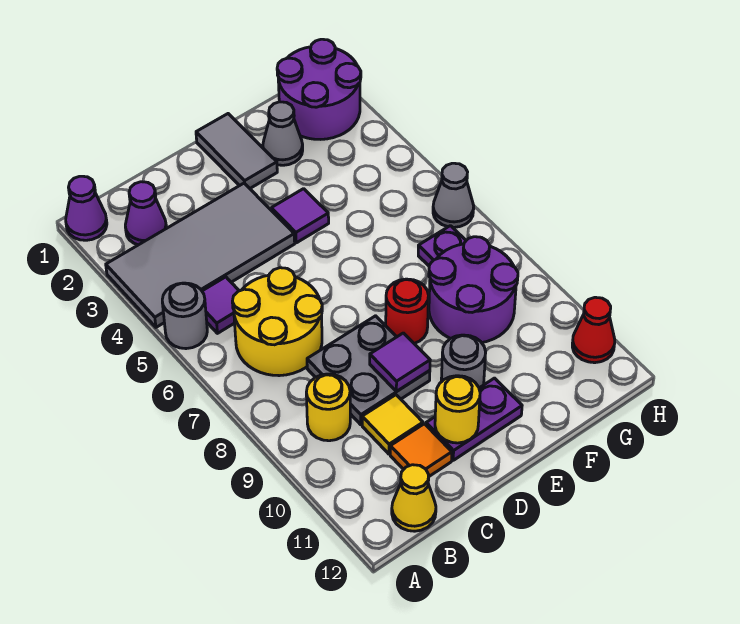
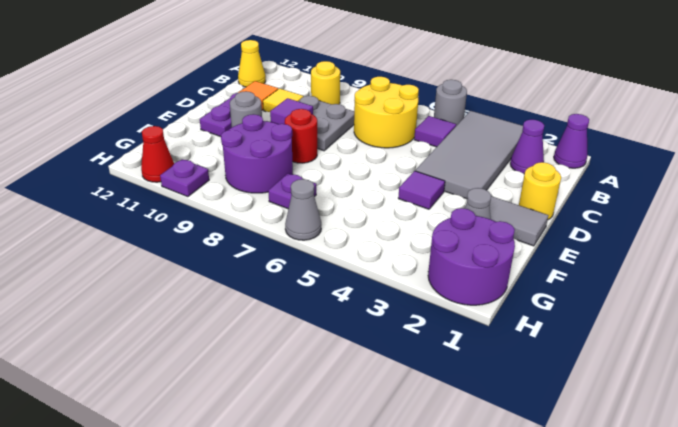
yellow round brick D11 level 2 -> yellow round brick D1 level 1
none -> purple plate H10 level 1

